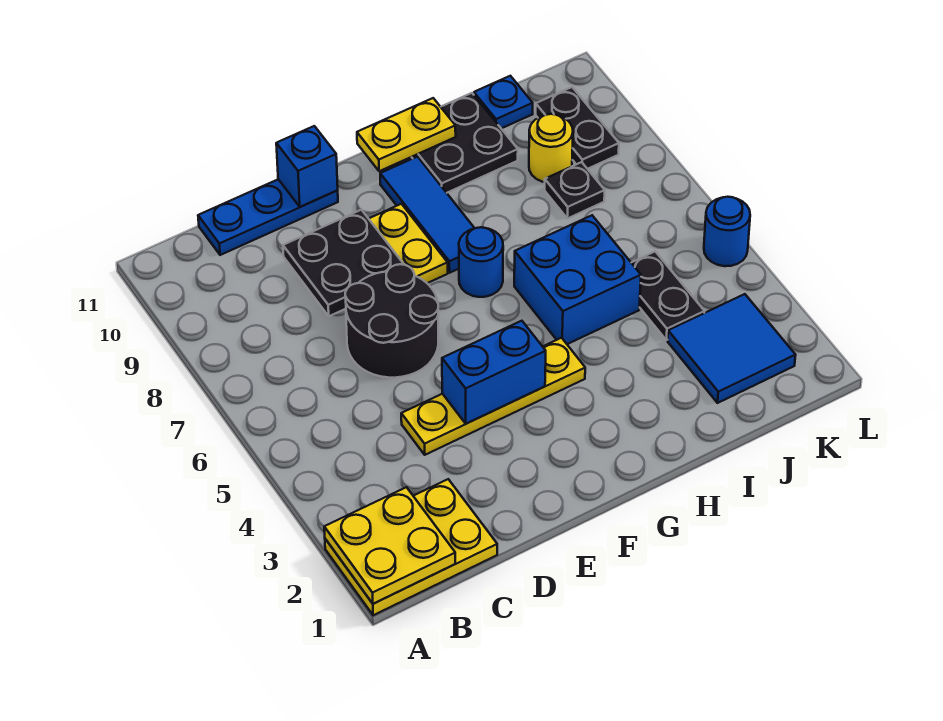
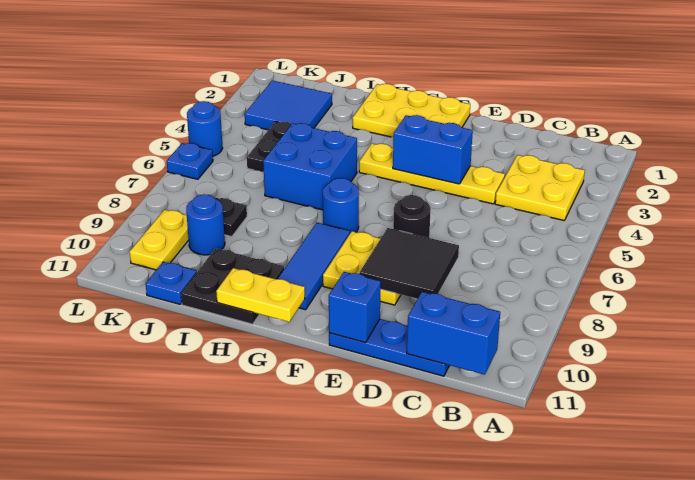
yellow plate A1:C2 level 1 -> yellow plate F1:H2 level 1
yellow plate A1:B2 level 2 -> yellow plate B3:C4 level 1
none -> blue brick B11:C11 level 2
black round brick D6:E7 level 1 -> black round brick E7 level 1
black plate D8:E9 level 2 -> black tile D8:E9 level 2
yellow round brick J9 level 1 -> blue round brick J9 level 1
black plate K9:K10 level 1 -> yellow plate K9:K10 level 1
none -> blue plate L6 level 1

